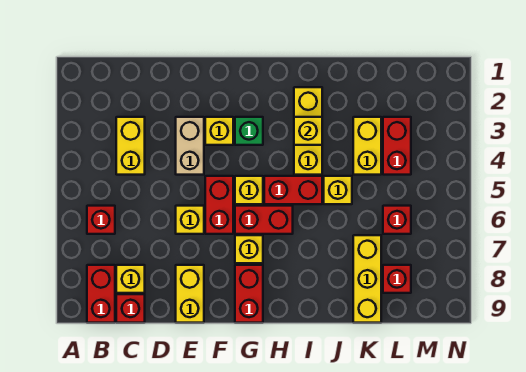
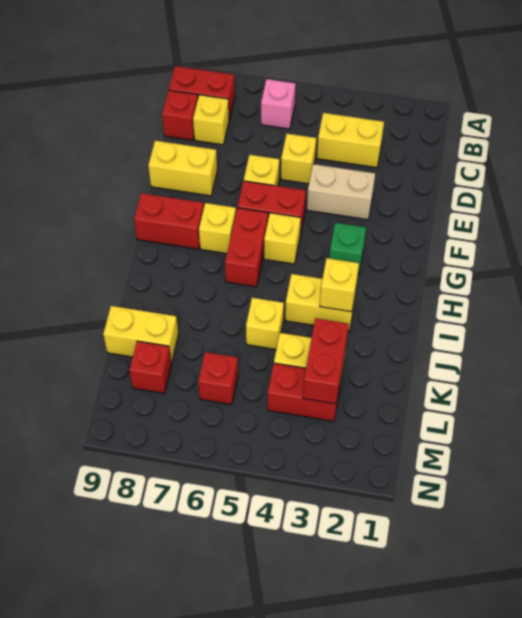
red brick B6 level 1 -> pink brick B6 level 1
yellow brick F3 level 1 -> yellow brick D5 level 1
red brick H5:I5 level 1 -> red brick K3:L3 level 2
yellow brick I2:I4 level 1 -> yellow brick I3:I4 level 1
yellow brick K7:K9 level 1 -> yellow brick K8:K9 level 1

